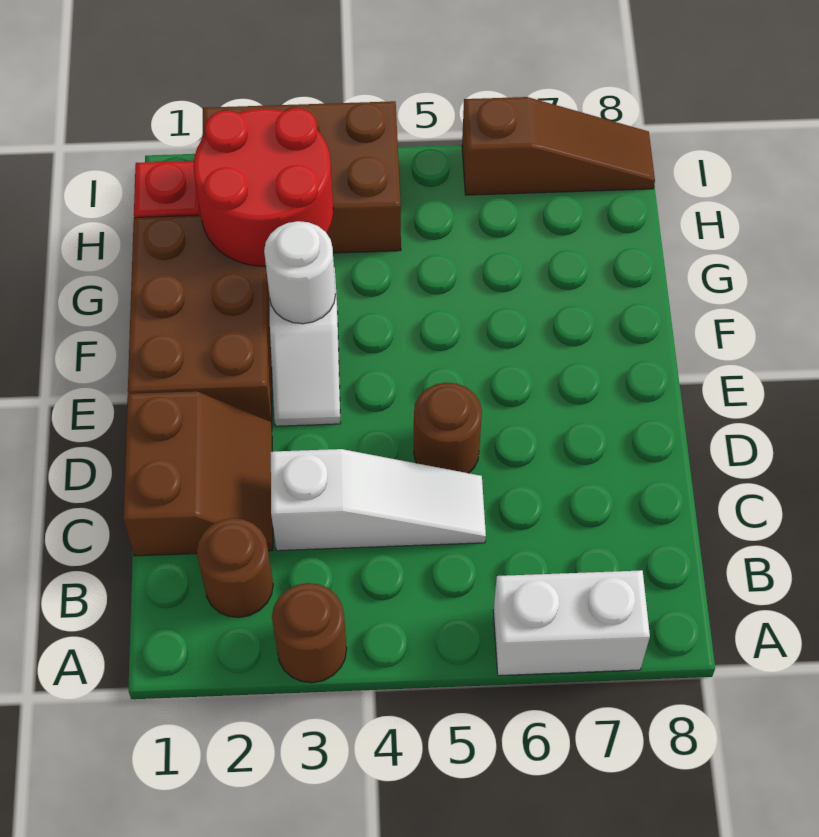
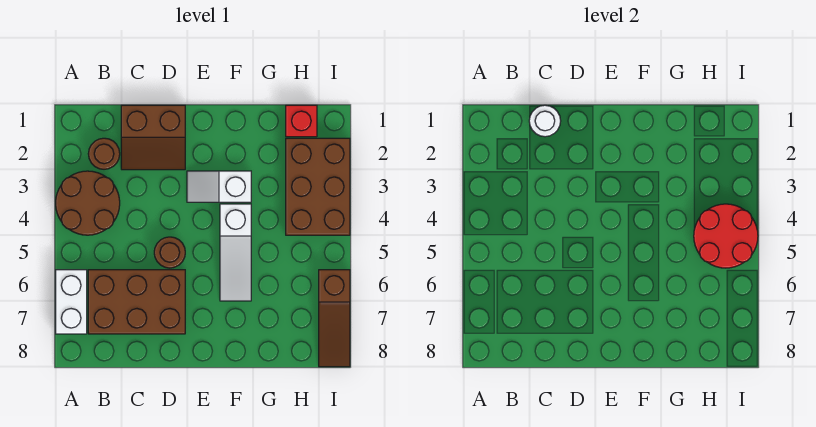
brown round brick A3 level 1 -> brown round brick A3:B4 level 1
white slope C3:C5 level 1 top 3 -> white slope F4:F6 level 1 top 4
brown brick E1:G2 level 1 -> brown brick B6:D7 level 1
white round brick F3 level 2 -> white round brick C1 level 2
red round brick G2:H3 level 2 -> red round brick H4:I5 level 2

